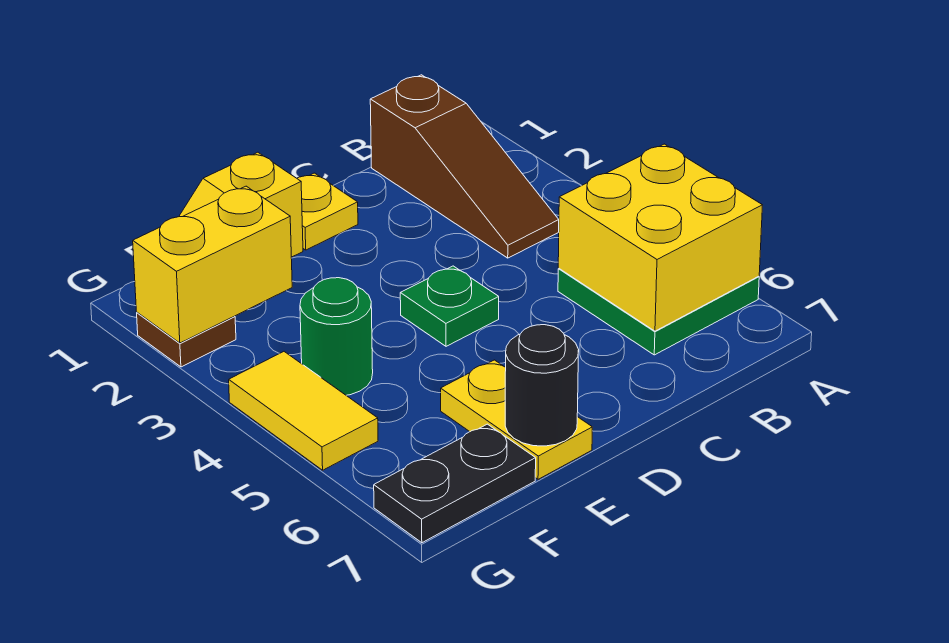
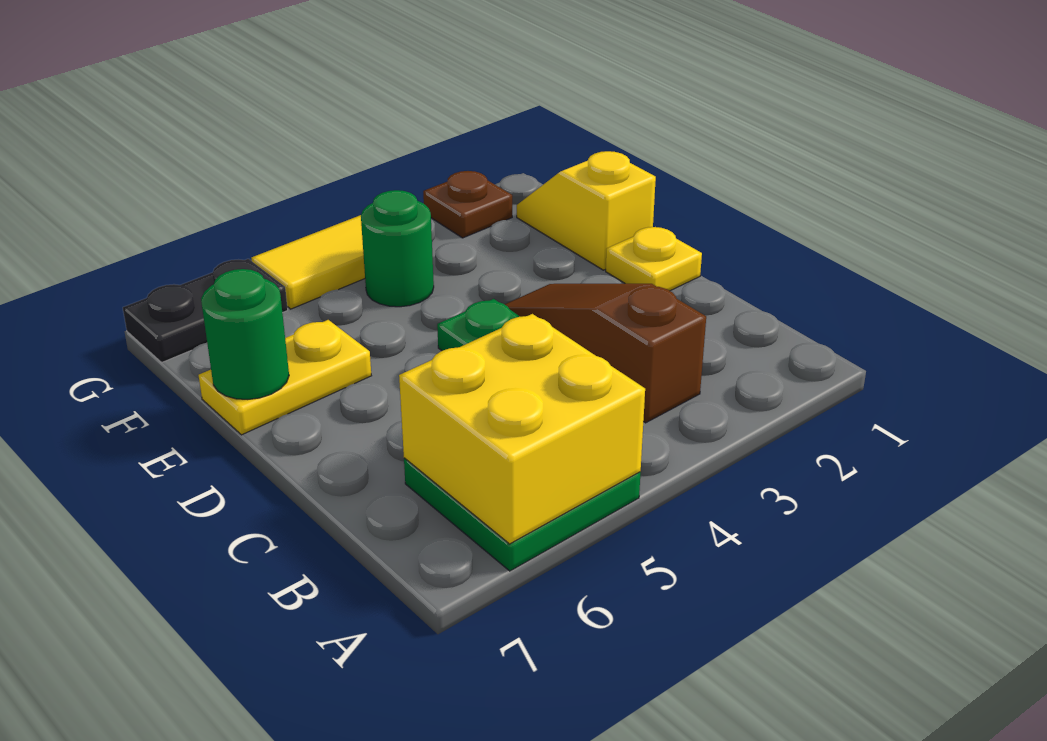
brown slope B1:B3 level 1 top 1 -> brown slope B3:D3 level 1 top B
black round brick E7 level 2 -> green round brick E7 level 2
yellow brick F2:G2 level 2 -> none
black plate F7:G7 level 1 -> black plate G6:G7 level 1

